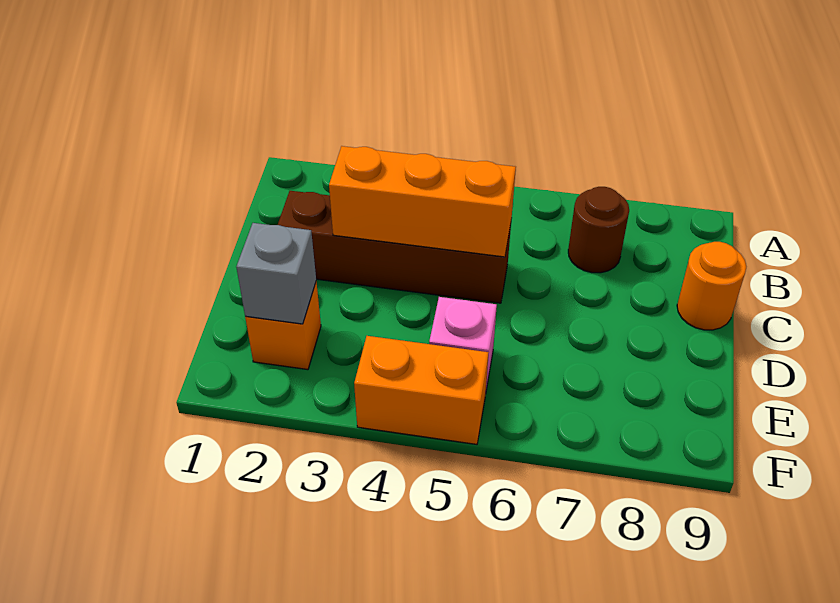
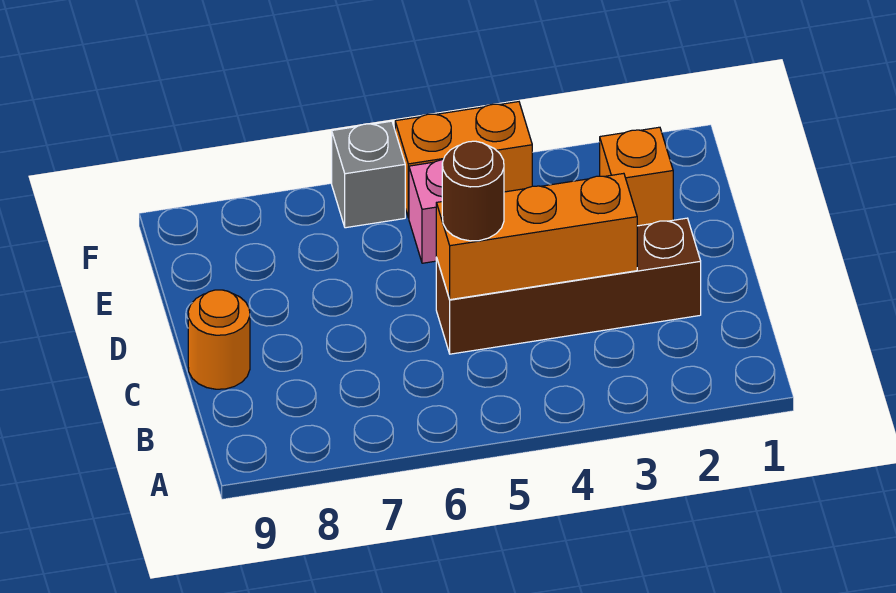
brown round brick B7 level 1 -> brown round brick C5 level 3
grey brick E2 level 2 -> grey brick F6 level 1

